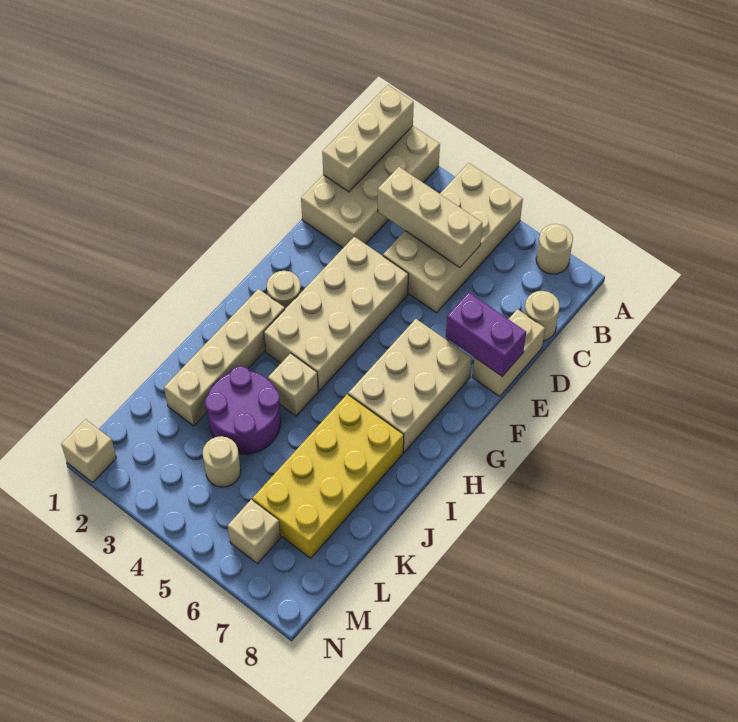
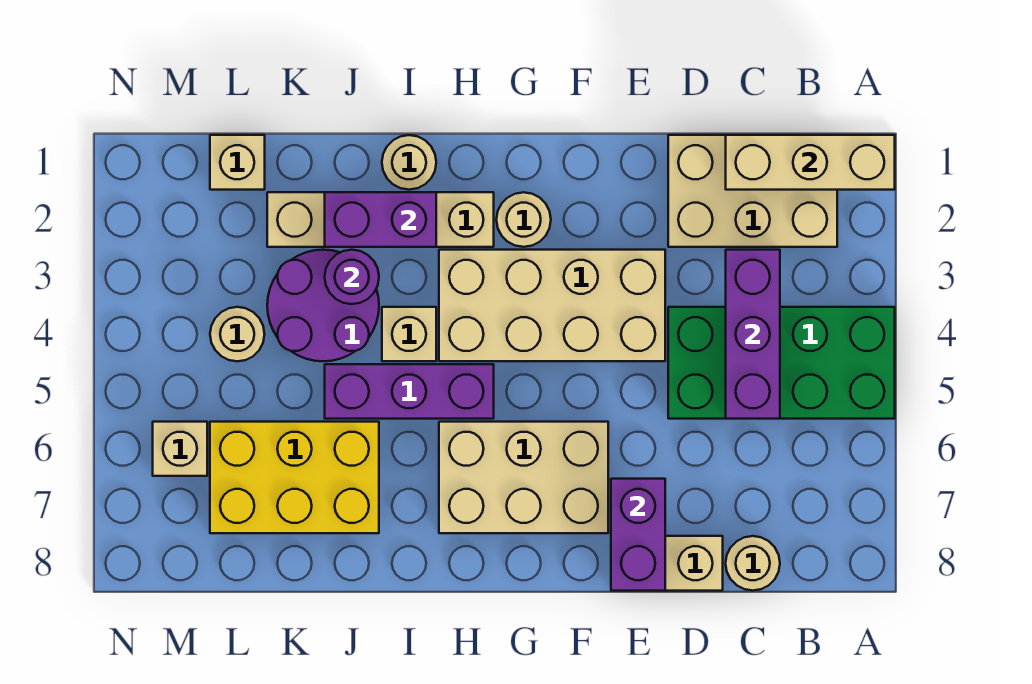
tan brick A1:D2 level 1 -> tan brick B1:D2 level 1
tan brick A4:D5 level 1 -> green brick A4:D5 level 1
tan round brick A7 level 1 -> tan round brick I1 level 1
tan brick C3:C5 level 2 -> purple brick C3:C5 level 2
none -> purple brick H5:J5 level 1
none -> purple brick I2:J2 level 2
yellow brick I6:L7 level 1 -> yellow brick J6:L7 level 1
none -> purple round brick J3 level 2
tan brick N1 level 1 -> tan brick L1 level 1

